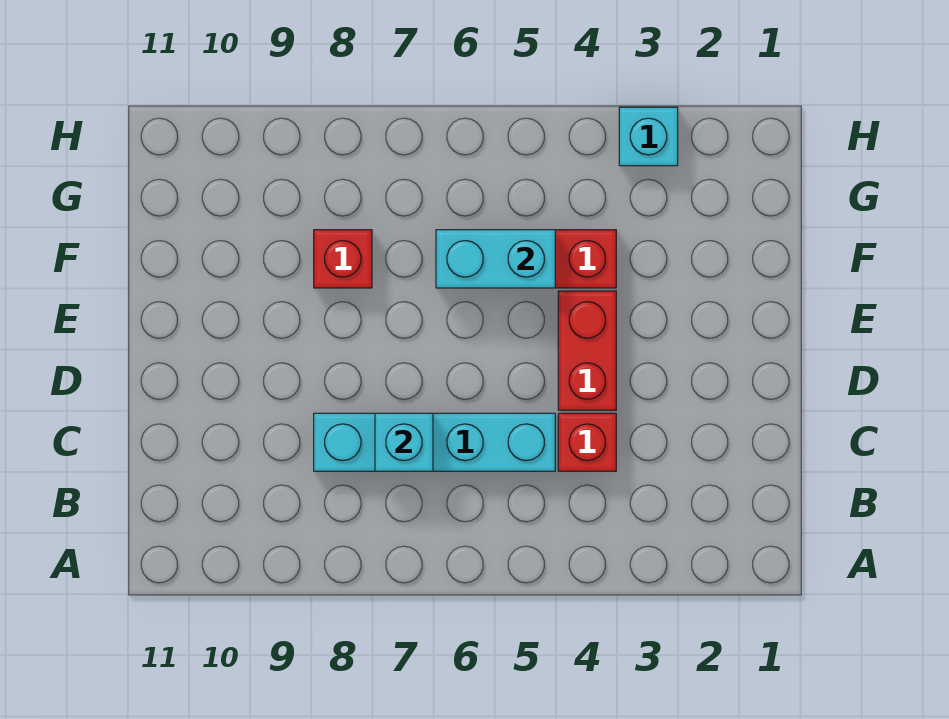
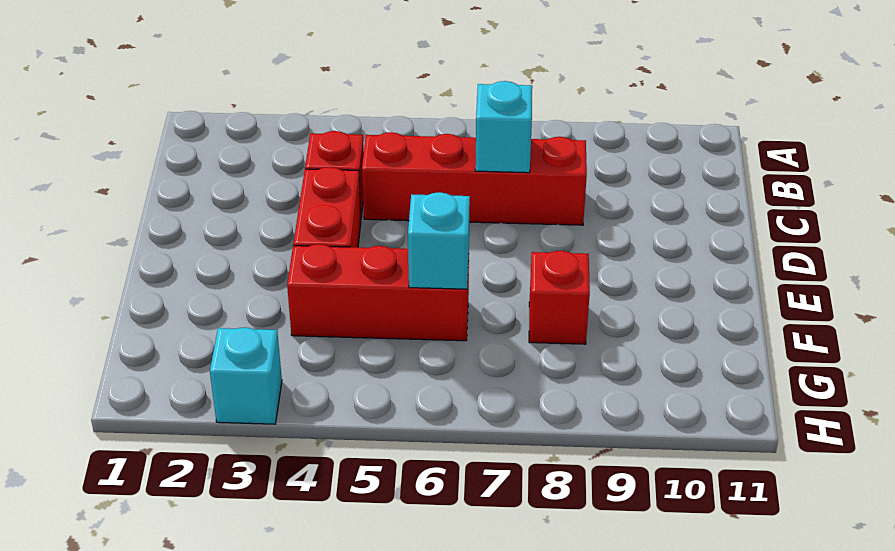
cyan brick C5:C8 level 1 -> red brick C5:C8 level 1
cyan brick F5:F6 level 2 -> cyan brick F6 level 2

